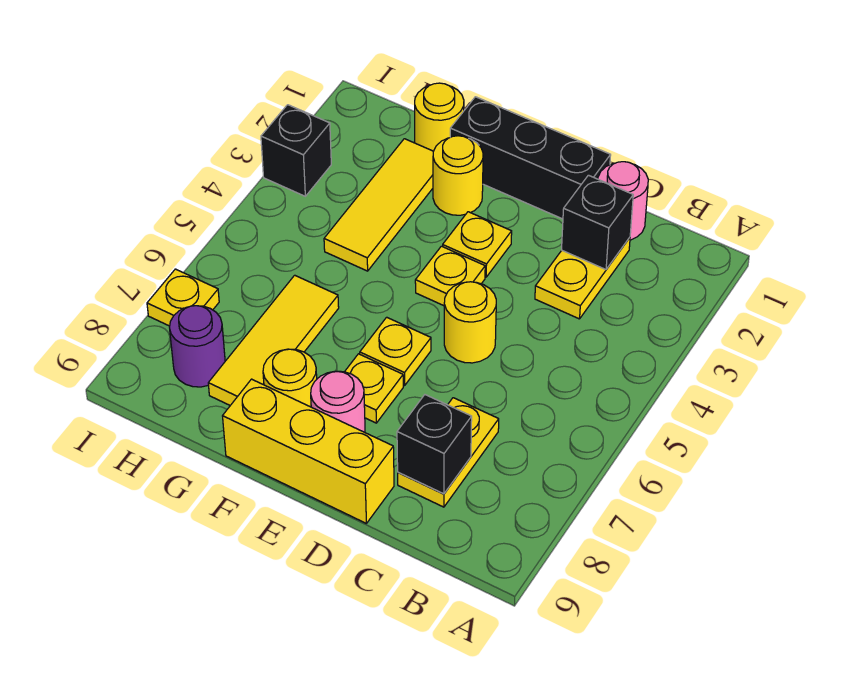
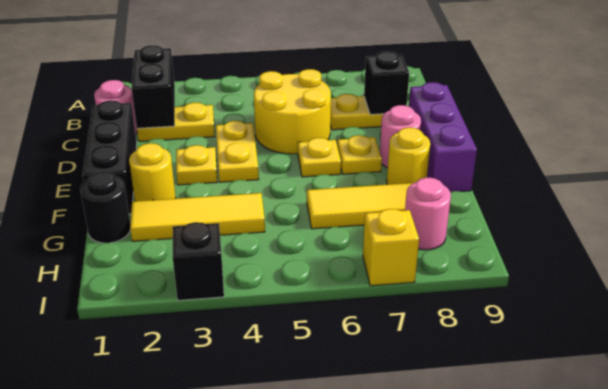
black brick C2 level 2 -> black brick B2:C2 level 2
yellow round brick D5 level 1 -> yellow round brick C5:D6 level 1
yellow brick D9:F9 level 1 -> purple brick D9:F9 level 1
yellow plate E4 level 1 -> yellow plate D4:E4 level 1
yellow round brick G1 level 1 -> black round brick G1 level 1
purple round brick H8 level 1 -> pink round brick H8 level 1
yellow plate I7 level 1 -> yellow brick I7 level 1

